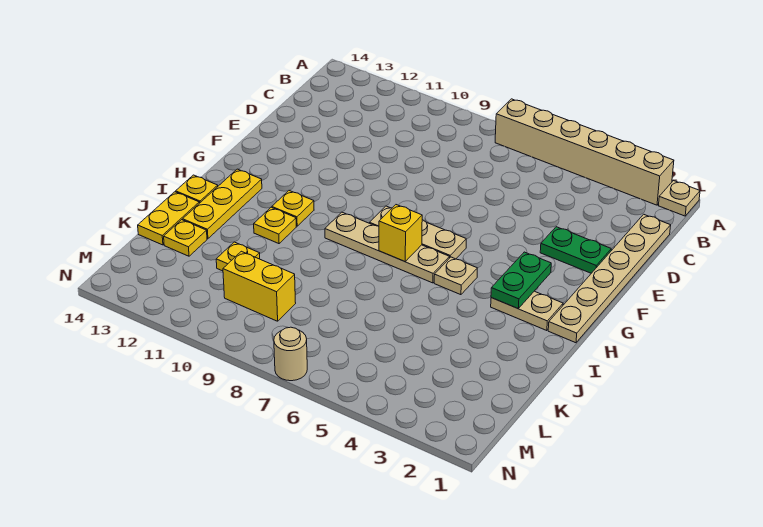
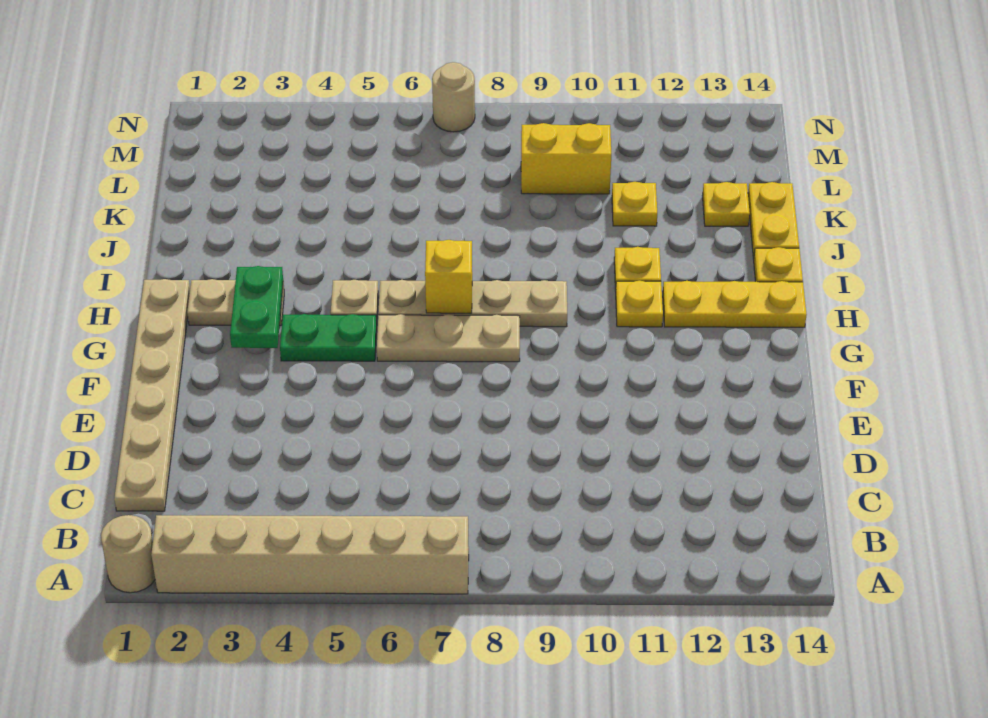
tan plate A1 level 1 -> tan round brick A1 level 1
green plate E2:E3 level 1 -> green plate G4:G5 level 1
yellow plate H13:J13 level 1 -> yellow plate H12:H14 level 1

